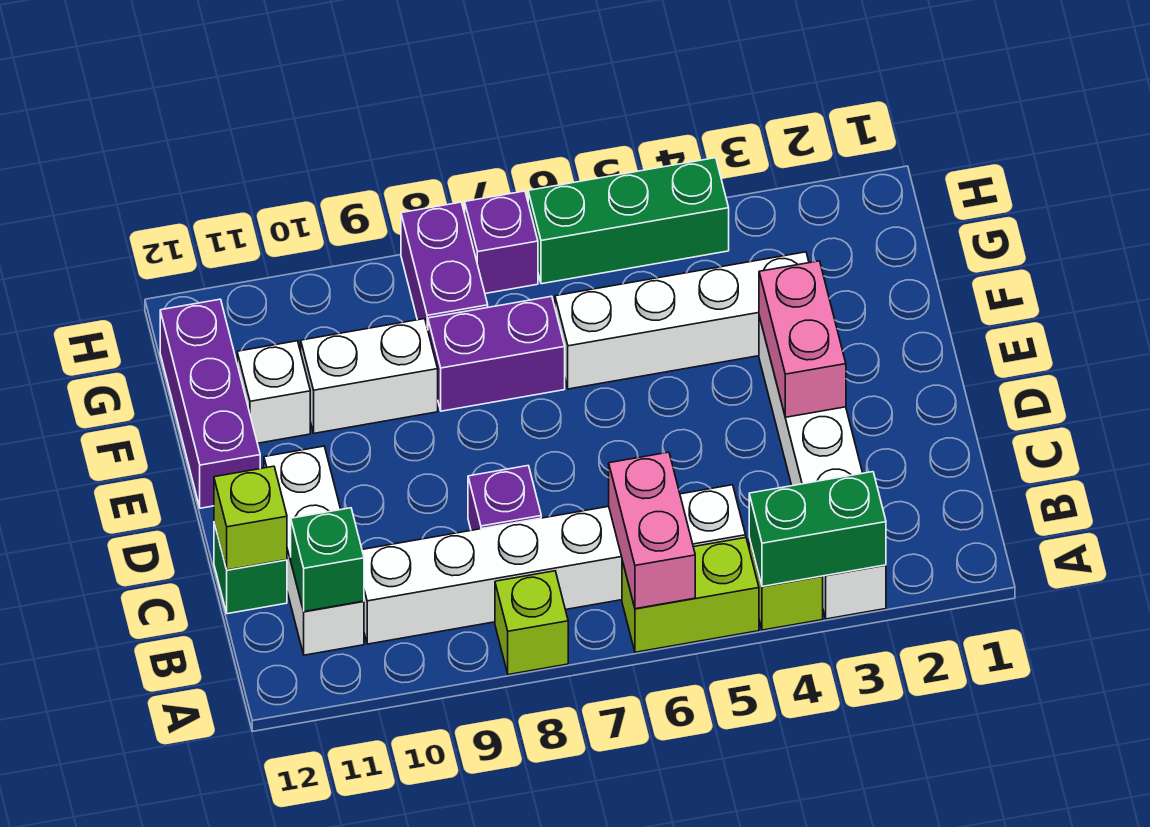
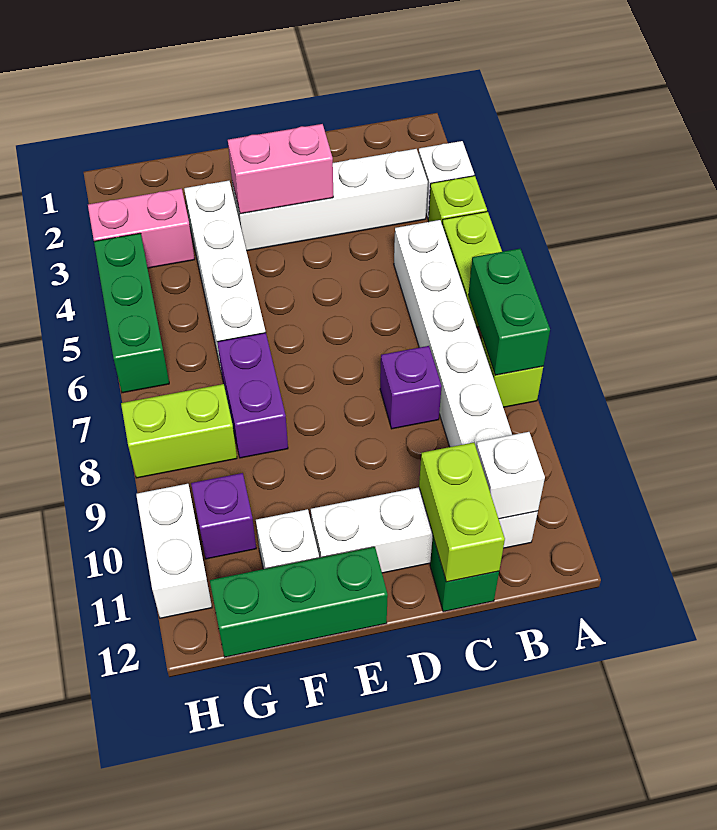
green brick A3:A4 level 2 -> green brick A7:A8 level 2
pink brick A6:B6 level 2 -> pink brick G3:H3 level 1
white brick B11:D11 level 1 -> white brick B11:E11 level 1
green brick B11 level 2 -> white brick B11 level 2
lime brick C12 level 2 -> lime brick C11:C12 level 2
purple brick E12:G12 level 1 -> green brick E12:G12 level 1
white brick F9:F10 level 1 -> white brick H10:H11 level 1
purple brick G8:H8 level 1 -> lime brick G8:H8 level 1
purple brick H7 level 1 -> purple brick G10 level 1

